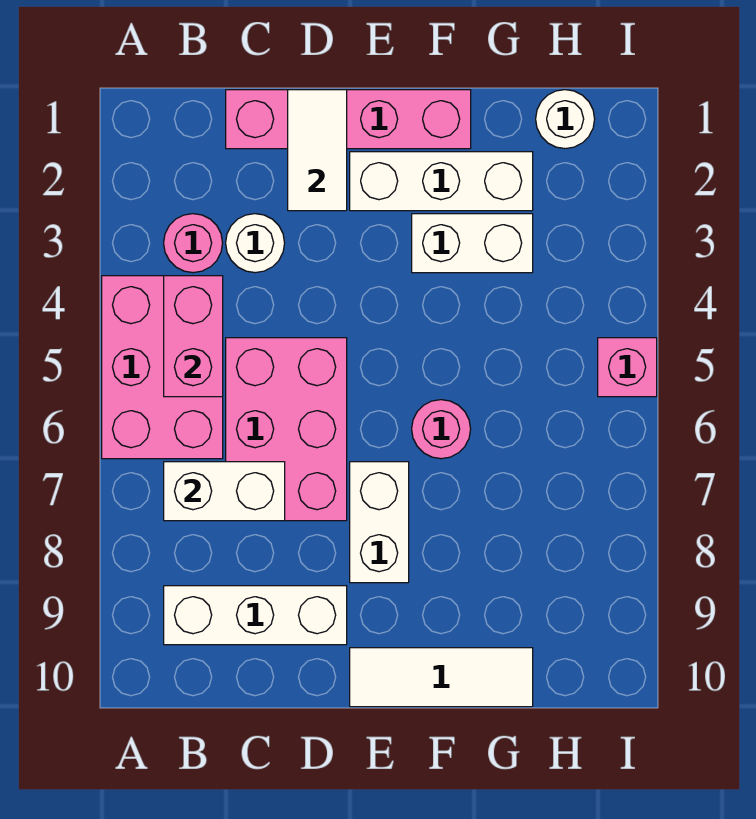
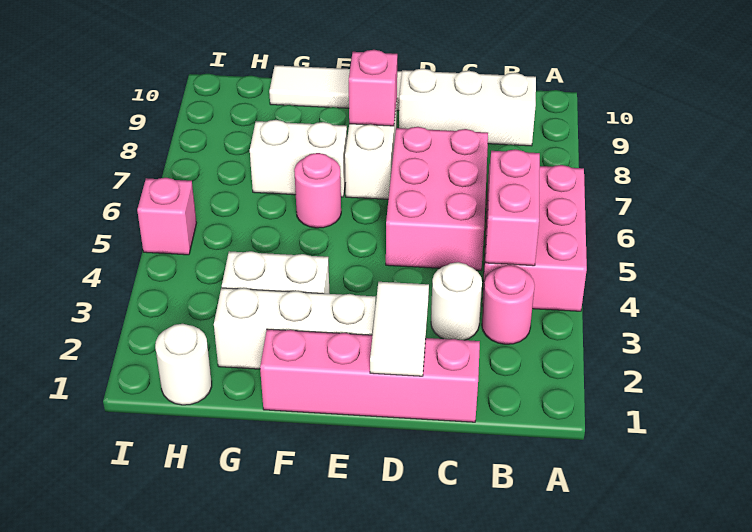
white brick B7:C7 level 2 -> white brick F7:G7 level 1
none -> pink brick E8 level 2

